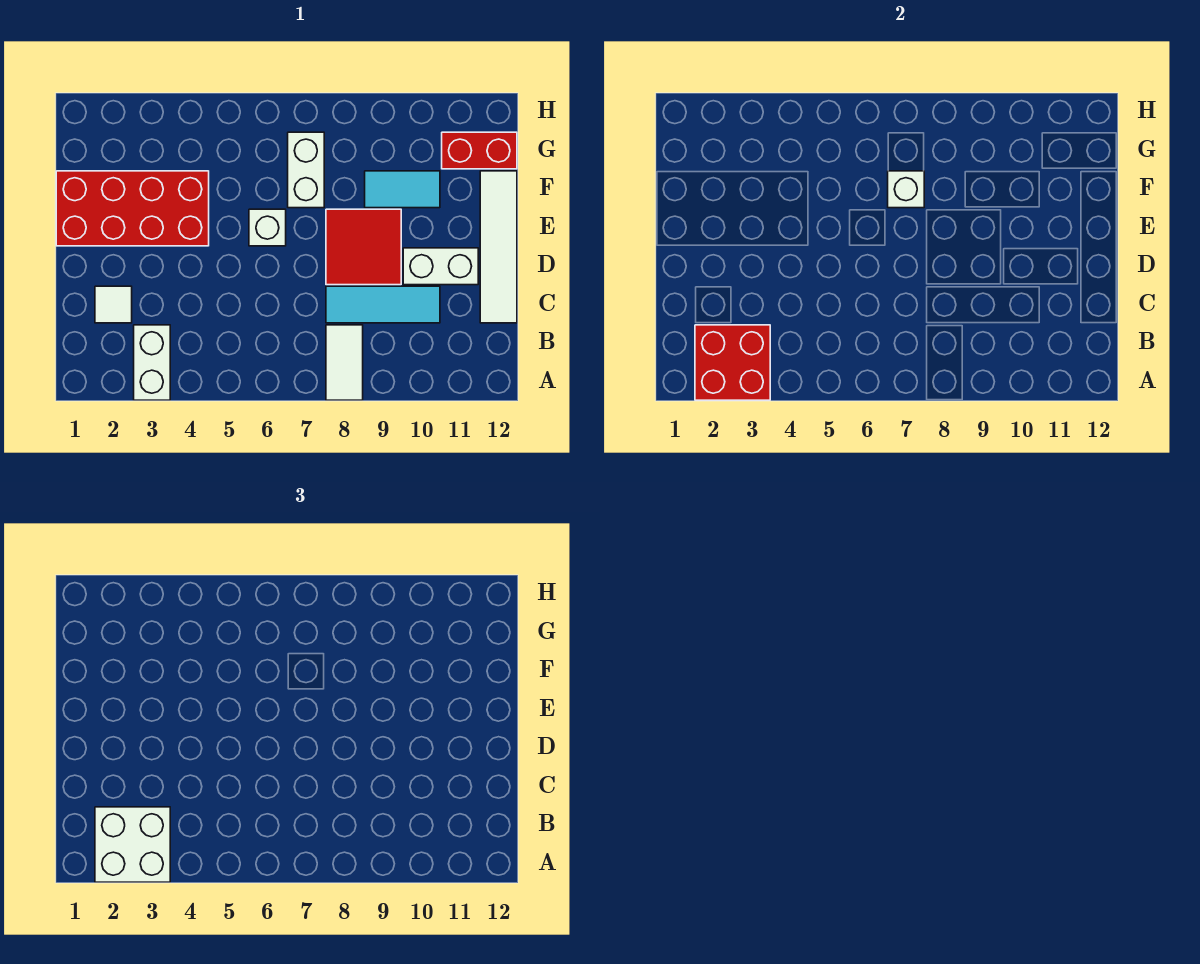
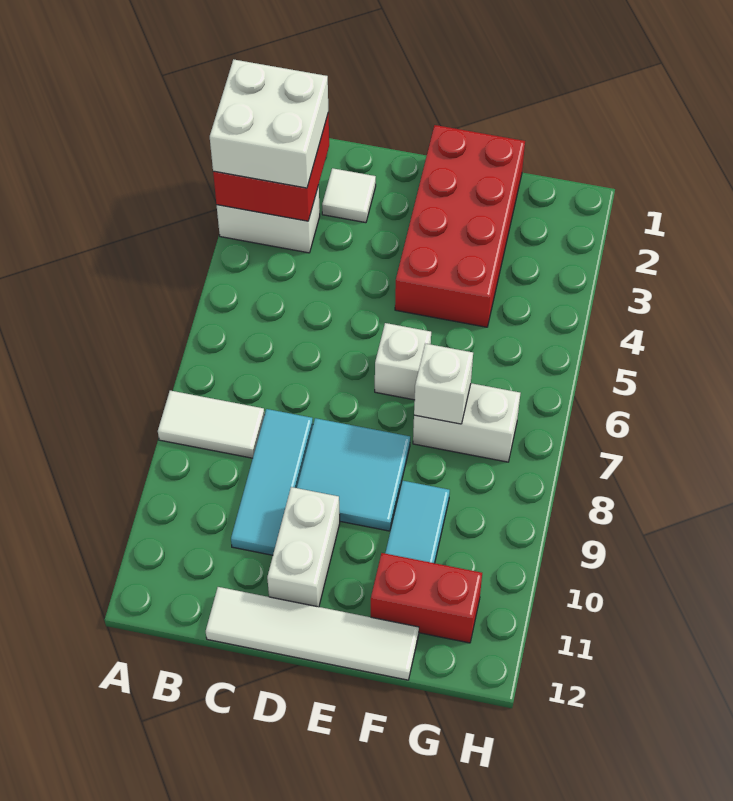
red tile D8:E9 level 1 -> cyan tile D8:E9 level 1
red brick G11:G12 level 1 -> red brick F11:G11 level 1

